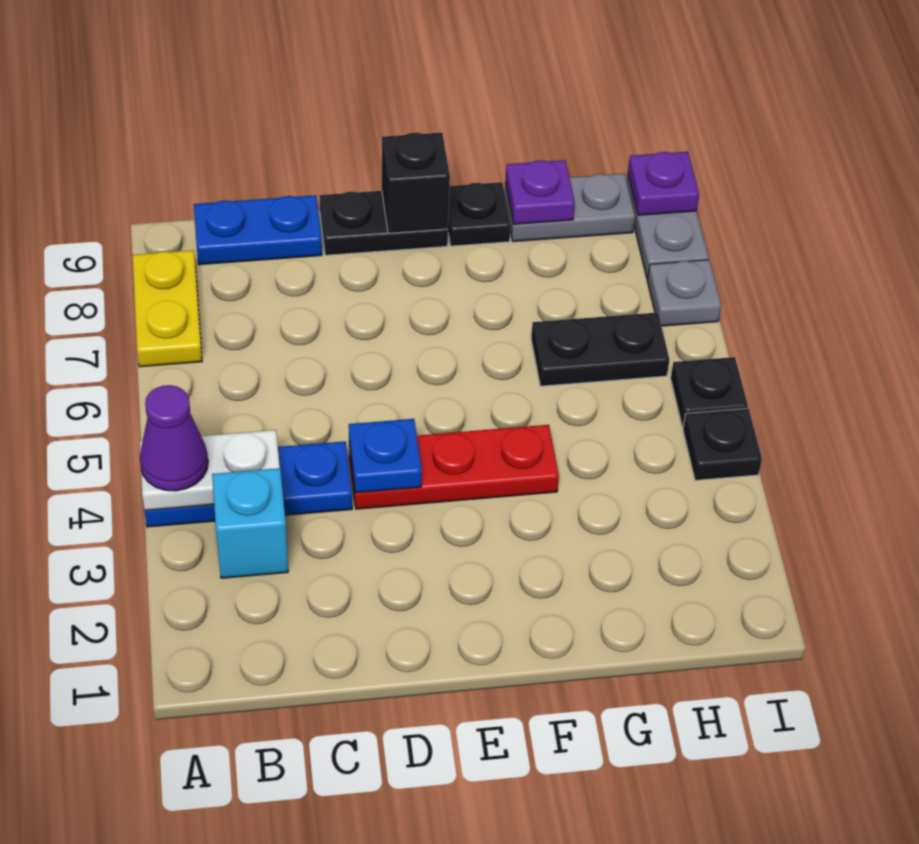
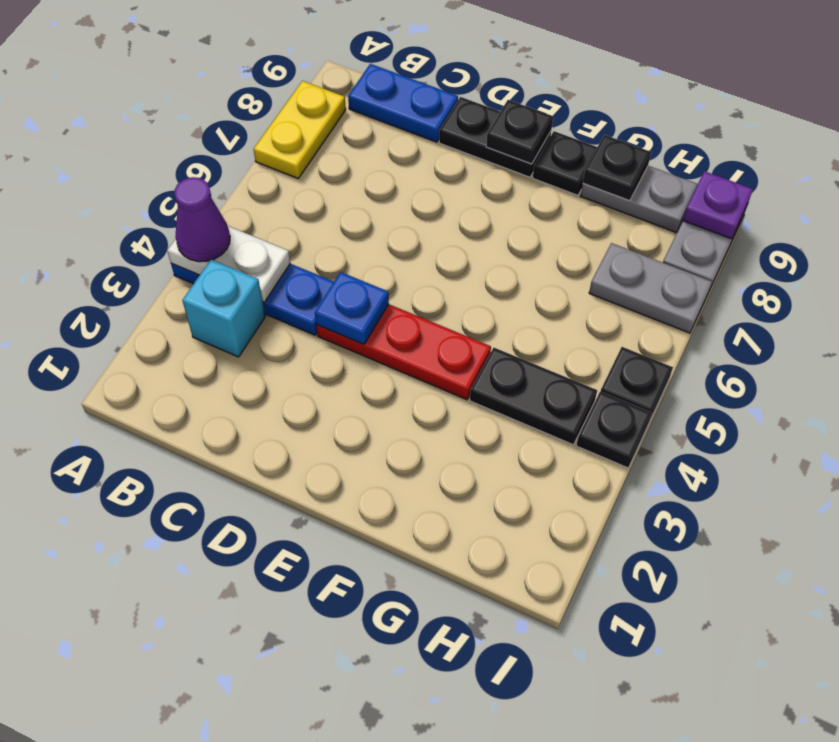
black brick E9 level 2 -> black plate E9 level 2
black plate G6:H6 level 1 -> black plate G4:H4 level 1
purple plate G9 level 2 -> black plate G9 level 2
grey plate I7 level 1 -> grey plate H7:I7 level 1

